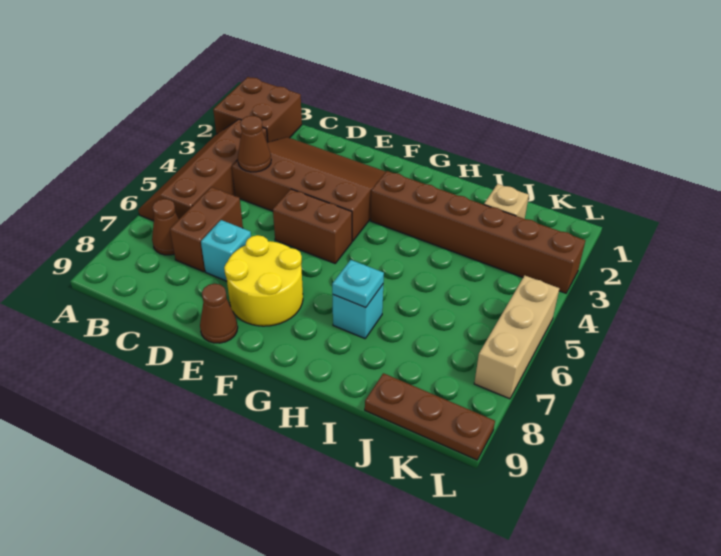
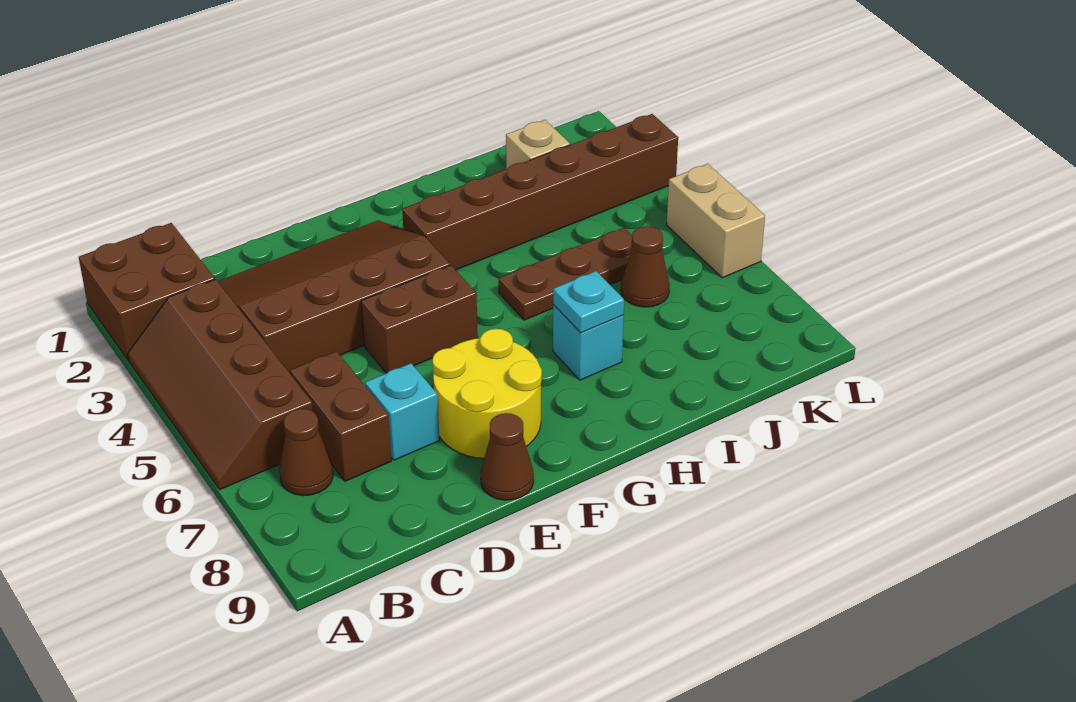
brown cone C4 level 2 -> brown cone J6 level 1
brown plate J9:L9 level 1 -> brown plate H5:J5 level 1
tan brick L5:L7 level 1 -> tan brick L5:L6 level 1

